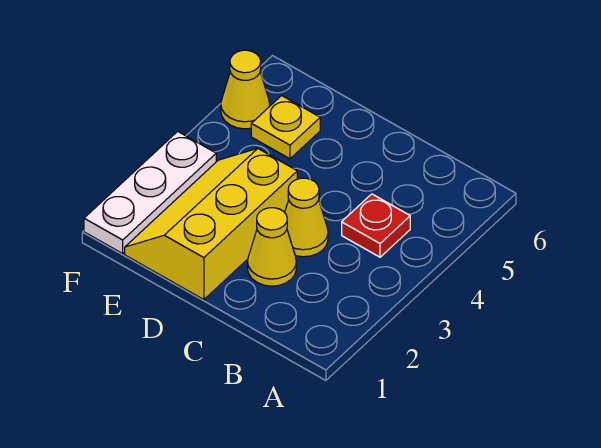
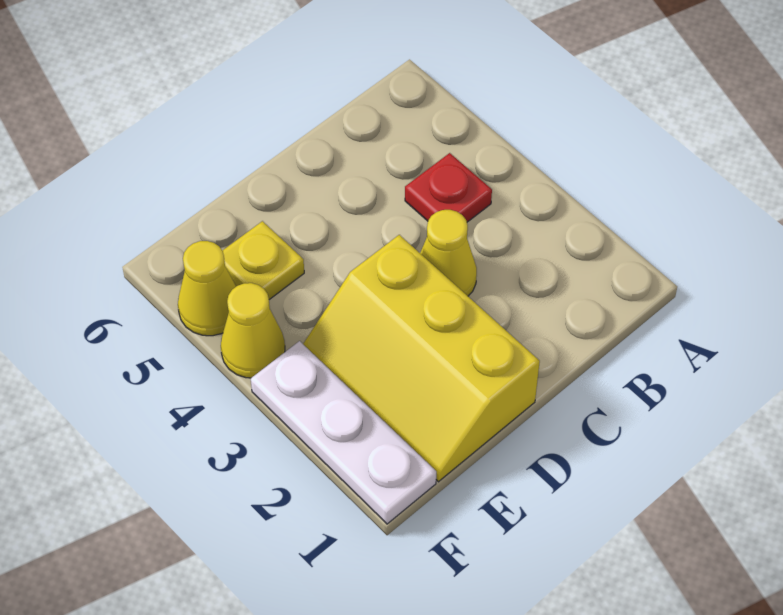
yellow cone C2 level 1 -> yellow cone F4 level 1

